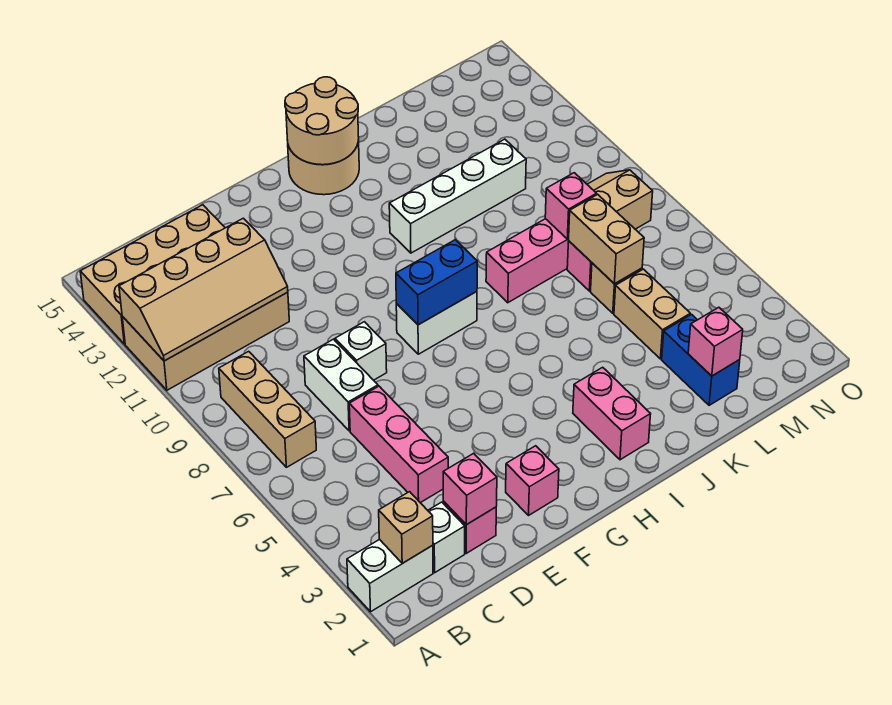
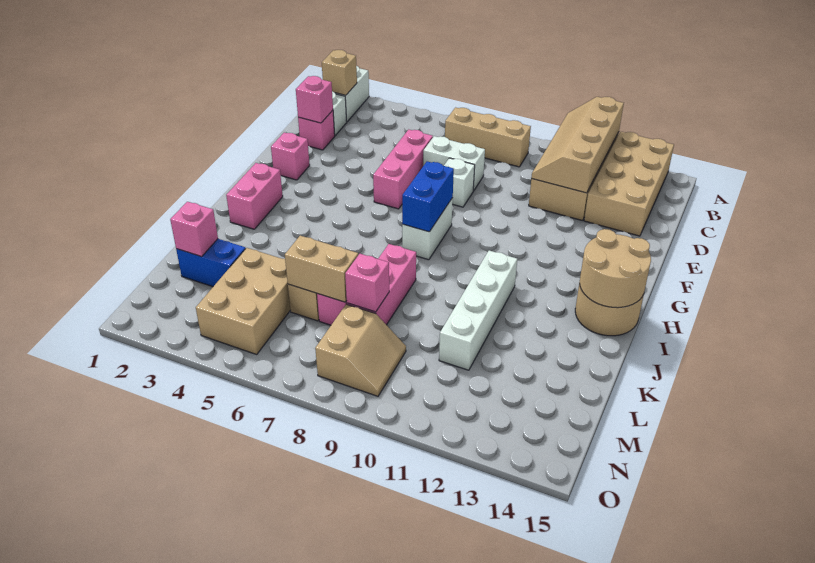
pink brick D4:D6 level 1 -> pink brick D6:F6 level 1
pink brick I2:I3 level 1 -> pink brick H2:I2 level 1
tan brick L4:L5 level 1 -> tan brick L4:N5 level 1

